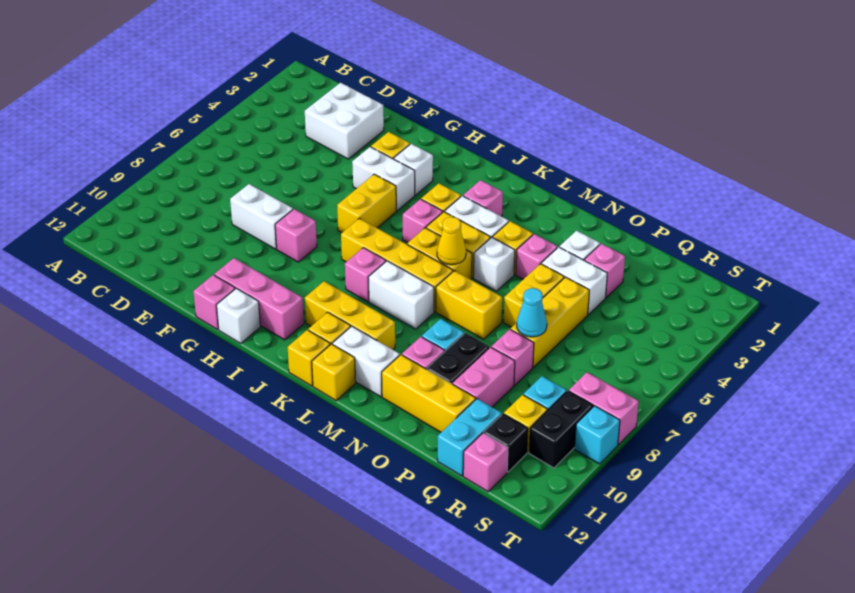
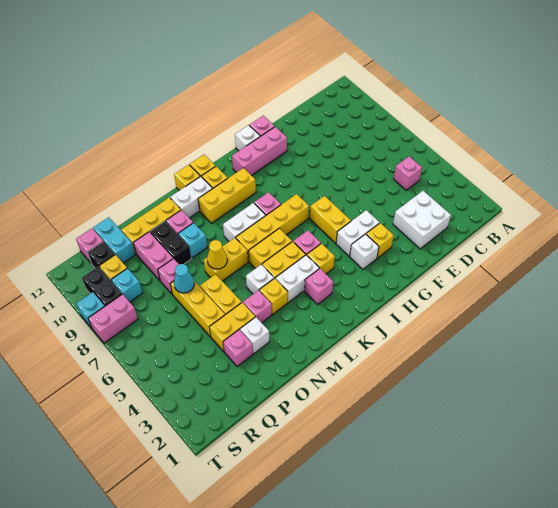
white brick E8:F8 level 1 -> none
pink brick G8 level 1 -> pink brick C5 level 1
yellow cone L6 level 2 -> yellow cone N7 level 2
white brick O4:P4 level 1 -> yellow brick O4:P4 level 1

